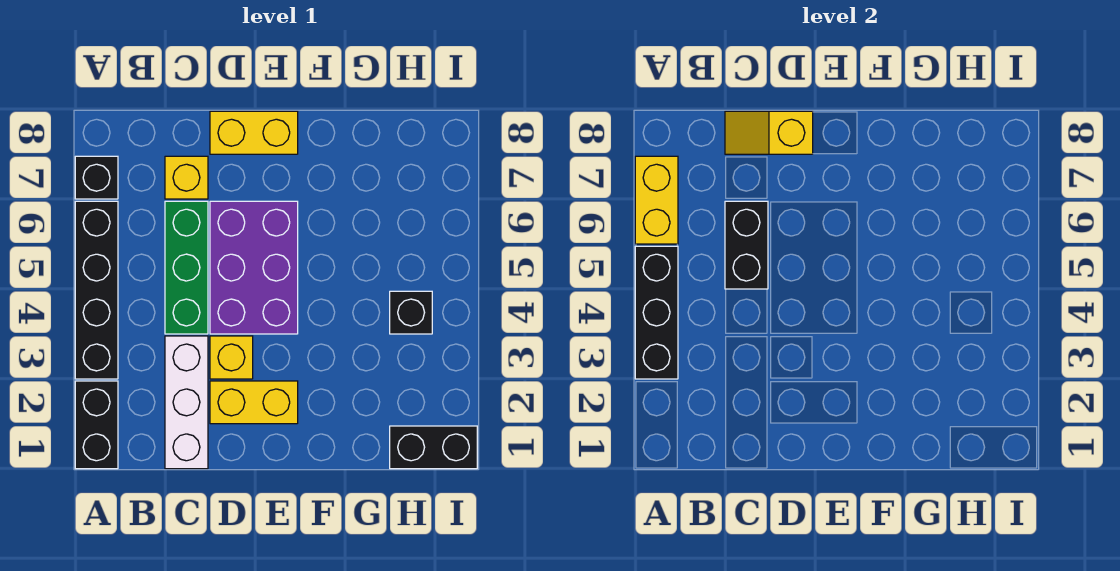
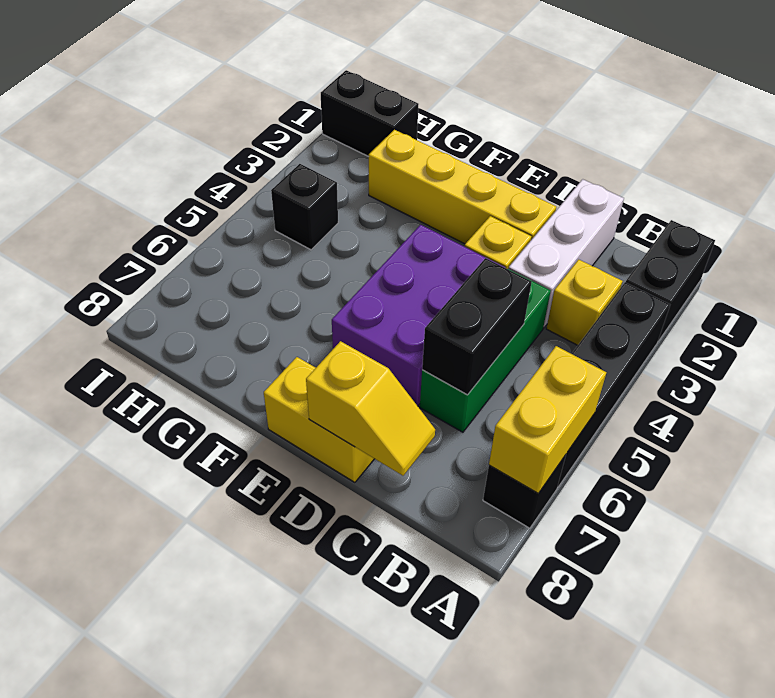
black brick A3:A5 level 2 -> none
yellow brick C7 level 1 -> yellow brick B3 level 1
yellow brick D2:E2 level 1 -> yellow brick D2:G2 level 1

